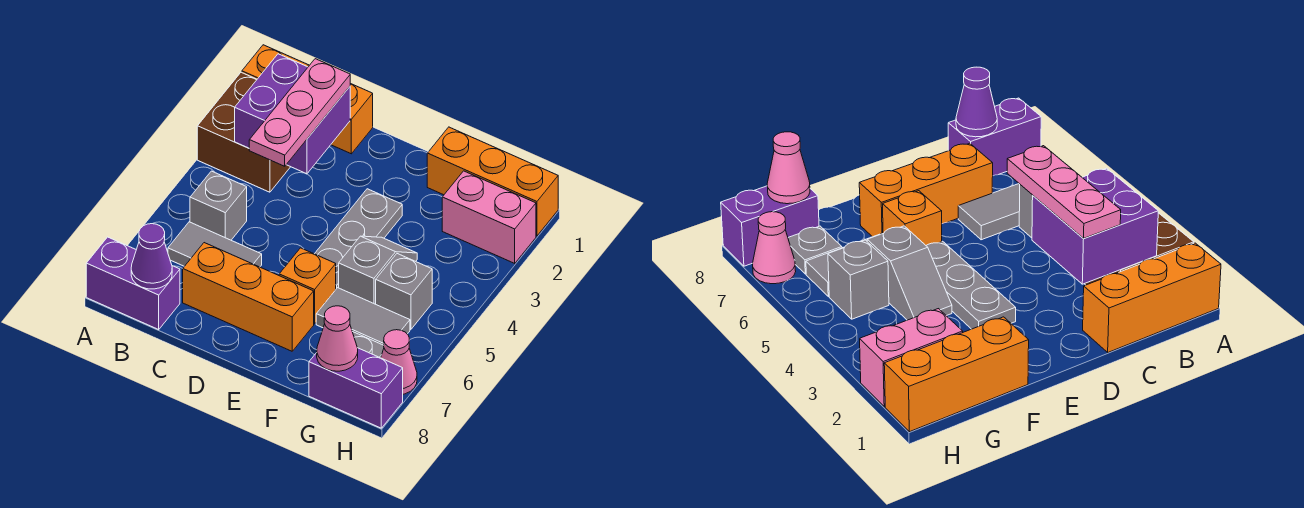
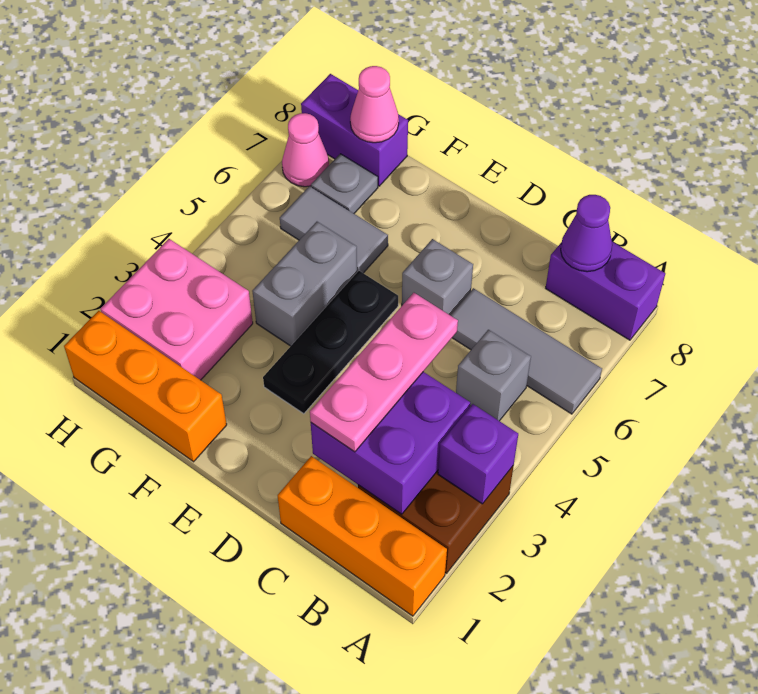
none -> purple brick A3 level 2
grey tile B6:C6 level 1 -> grey tile A6:C6 level 1
orange brick C7:E7 level 1 -> none
grey plate E3:E5 level 1 -> black plate E3:E5 level 1
orange brick E6 level 1 -> none
grey slope F4:F5 level 1 top 5 -> grey brick F4:F5 level 1
pink brick G2:H2 level 1 -> pink brick G2:H3 level 1
grey brick G5 level 1 -> grey brick D6 level 1

